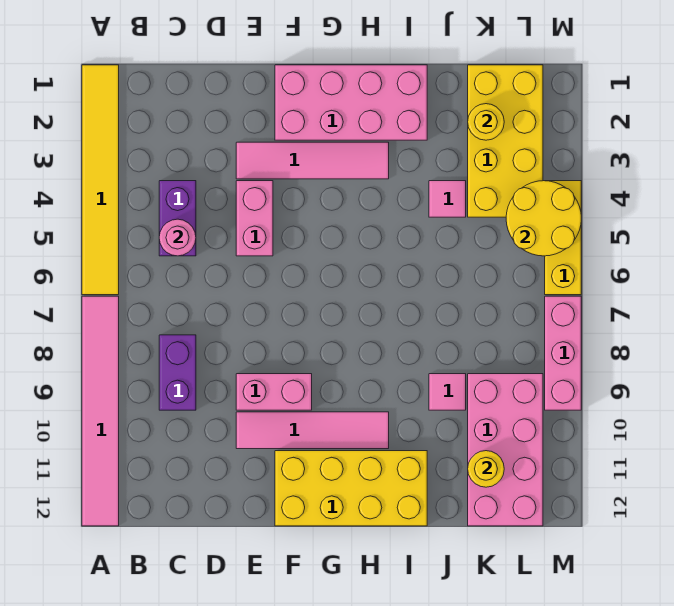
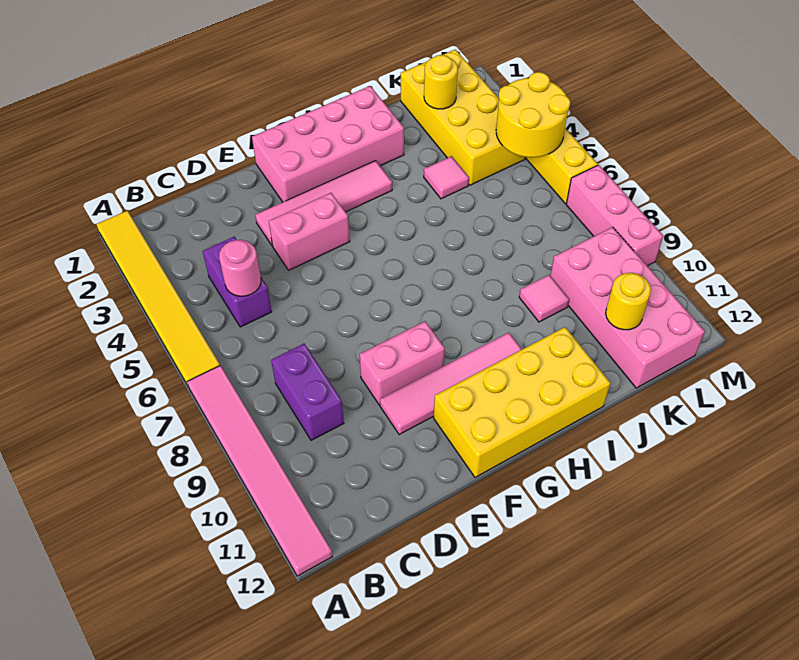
pink brick E4:E5 level 1 -> pink brick E4:F4 level 1

